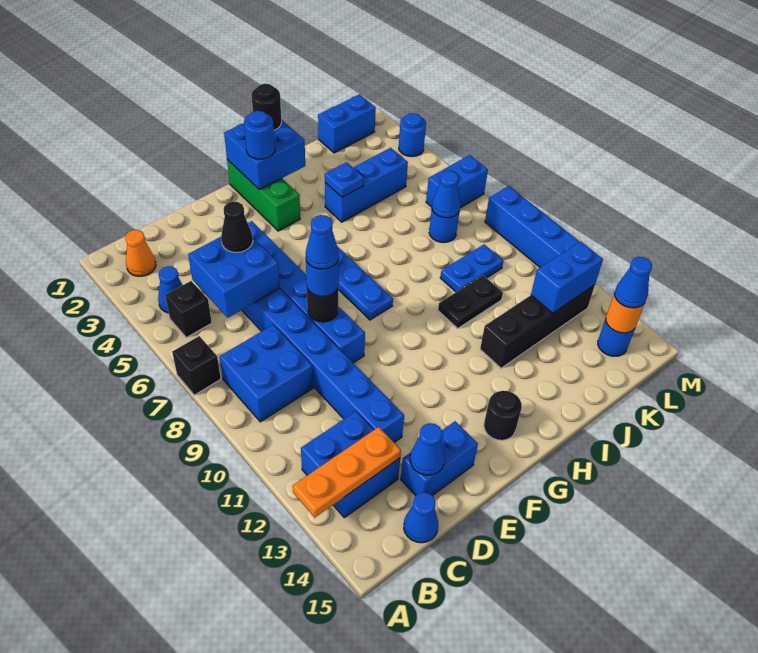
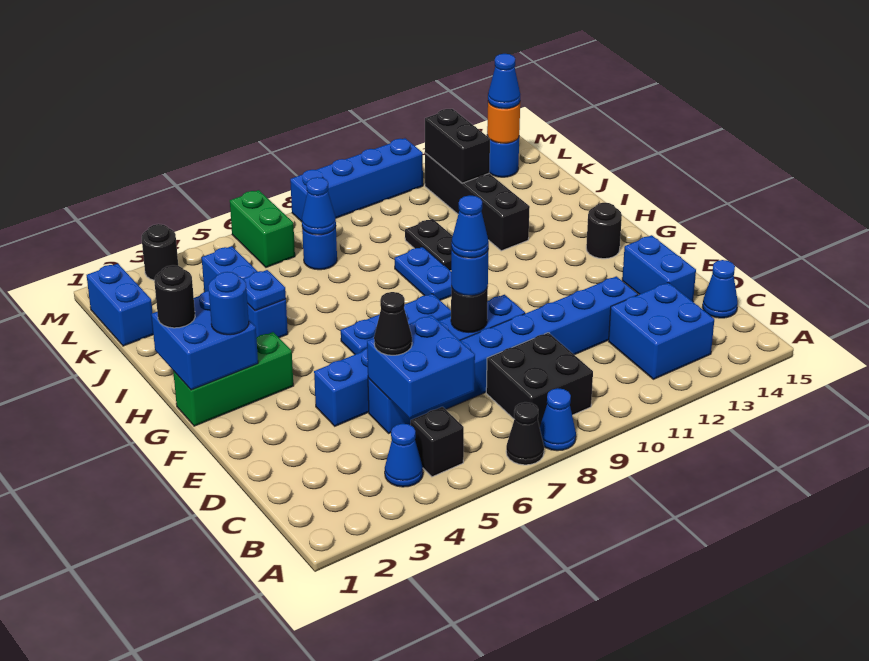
black brick A7 level 1 -> black cone A7 level 1
orange plate A13:C13 level 2 -> none
orange cone B2 level 1 -> none
blue brick B8:C9 level 1 -> black brick B8:C9 level 1
blue cone D14 level 2 -> blue cone A8 level 1
blue plate J9:K9 level 1 -> blue plate H9:I9 level 1
blue brick K12:L12 level 2 -> black brick K12:L12 level 2
blue brick L6:M6 level 1 -> green brick L6:M6 level 1
blue round brick M3 level 1 -> black round brick M3 level 1

